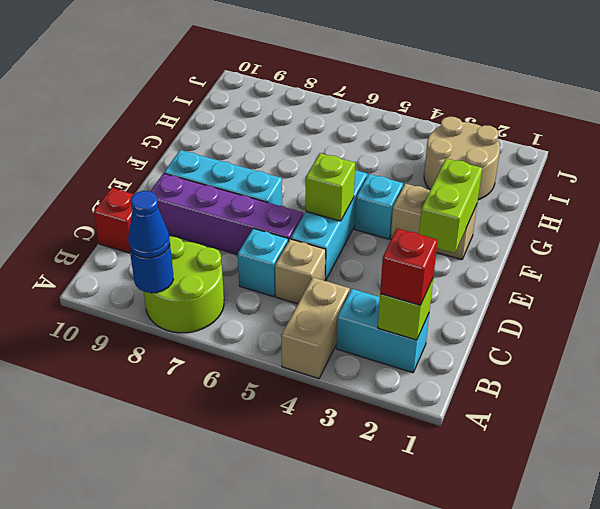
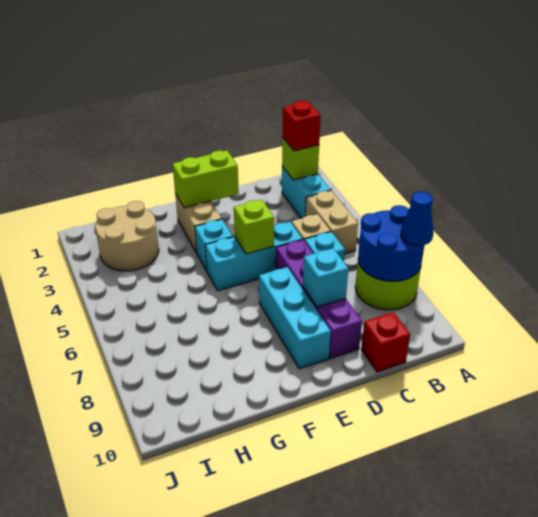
tan brick A4:B4 level 1 -> tan brick B4:B5 level 1
blue round brick A8 level 2 -> blue round brick A7:B8 level 2
none -> cyan brick D8 level 2

